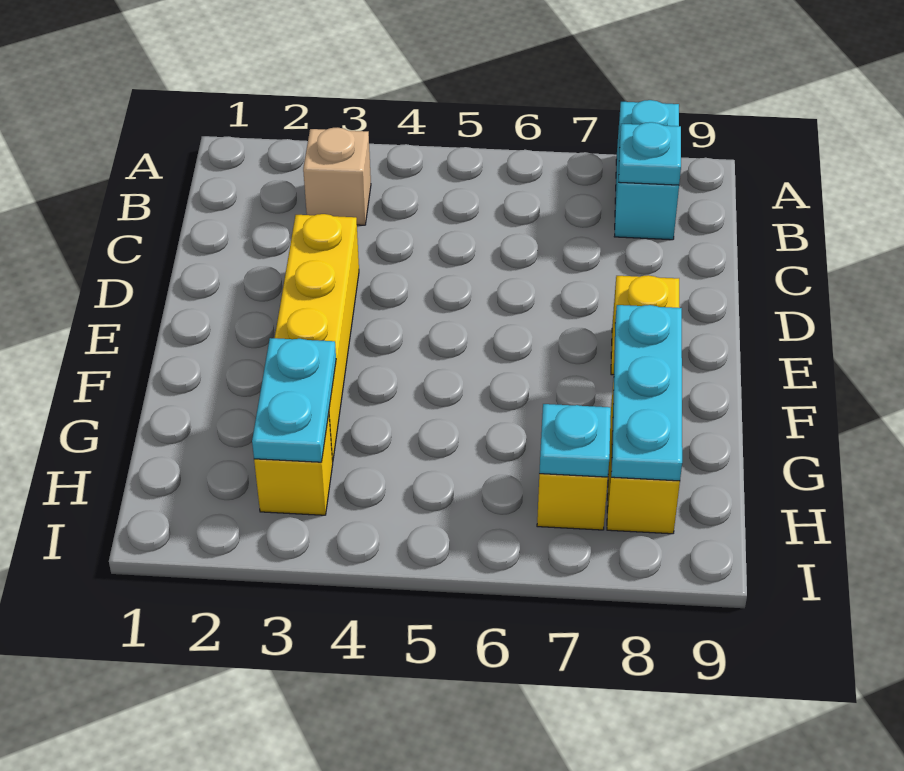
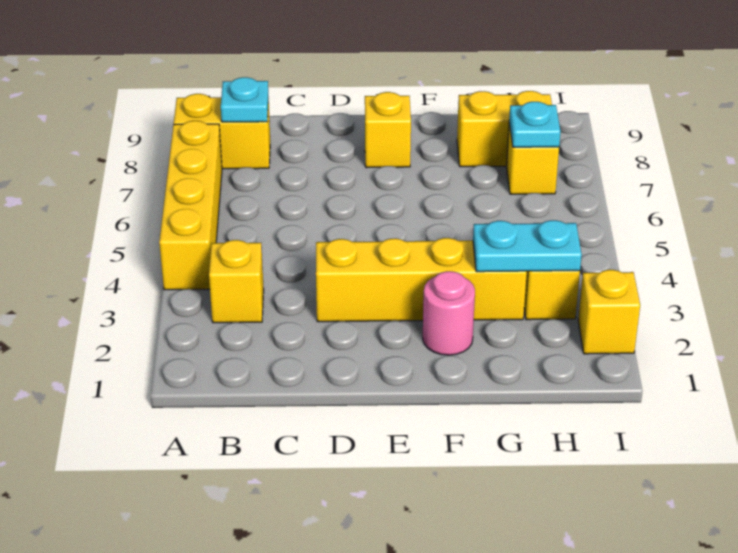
none -> yellow brick A4:A7 level 1
cyan brick A8:B8 level 1 -> yellow brick A8:B8 level 1
tan brick B3 level 1 -> yellow brick B3 level 1
none -> pink round brick F2 level 1
cyan plate F8:H8 level 2 -> none
none -> yellow brick I2 level 1

